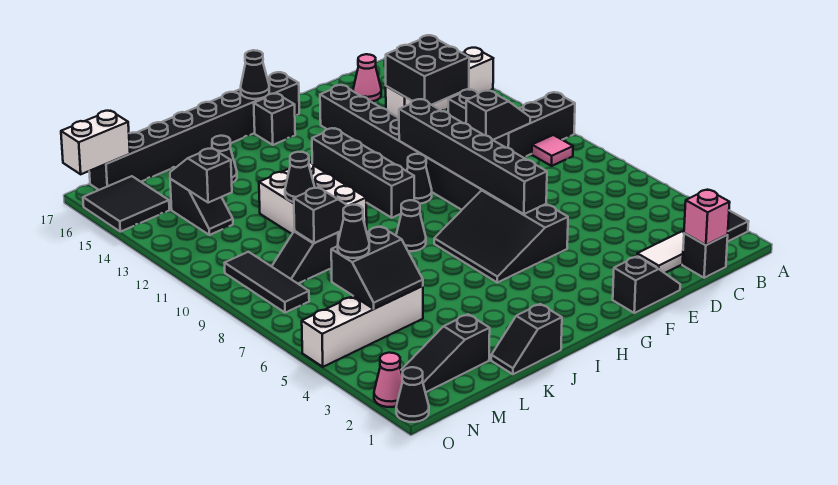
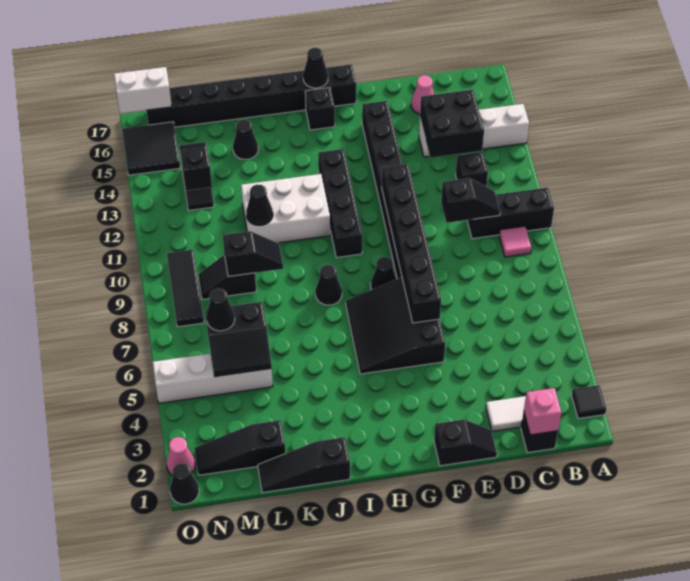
black cone G10 level 1 -> black cone G8 level 1
black slope J1:K1 level 1 top J -> black slope J1:L1 level 1 top J
white brick J10:K12 level 1 -> white brick I11:K12 level 1

